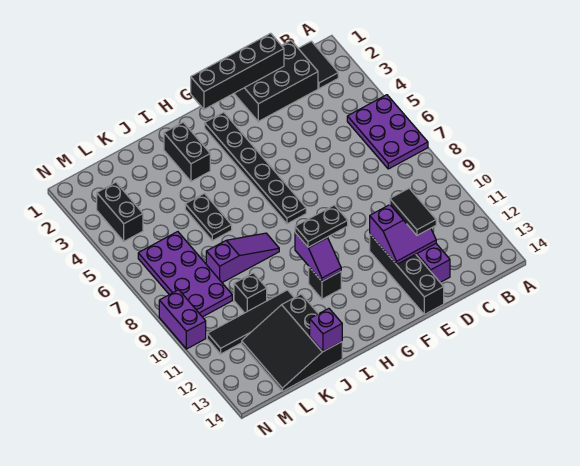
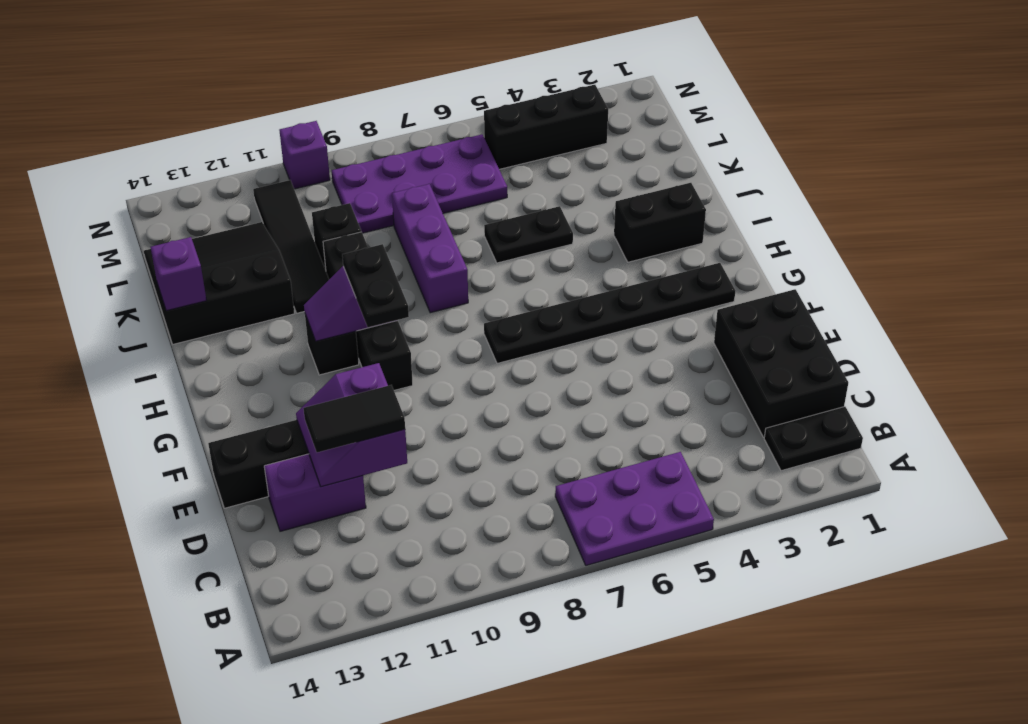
black tile B1:B2 level 1 -> black plate B1:B2 level 1
black brick D1:G1 level 2 -> black brick G10:J10 level 1
purple slope I8:K8 level 1 top K -> purple brick I8:K8 level 1
black brick M3:M4 level 1 -> black brick M3:M5 level 1
purple brick N9:N10 level 1 -> purple brick N10 level 1

